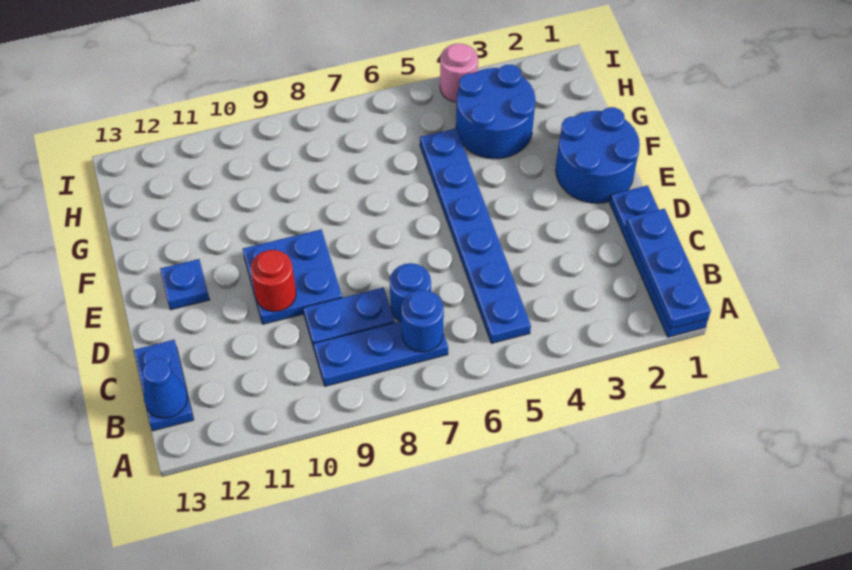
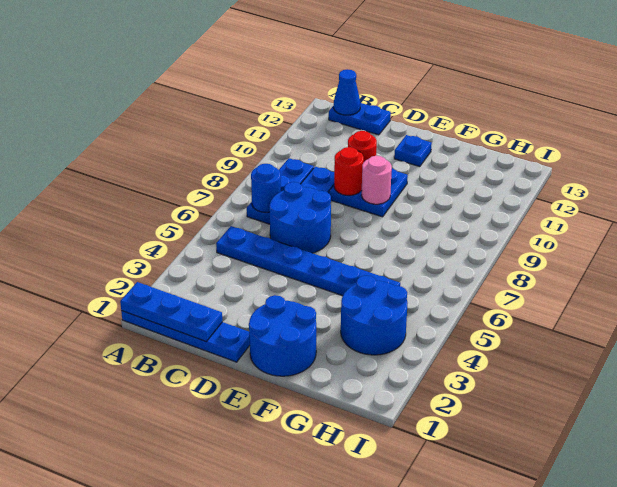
blue round brick C7 level 1 -> blue round brick C6:D7 level 1
none -> red round brick D9 level 2
pink round brick I4 level 1 -> pink round brick E9 level 2

